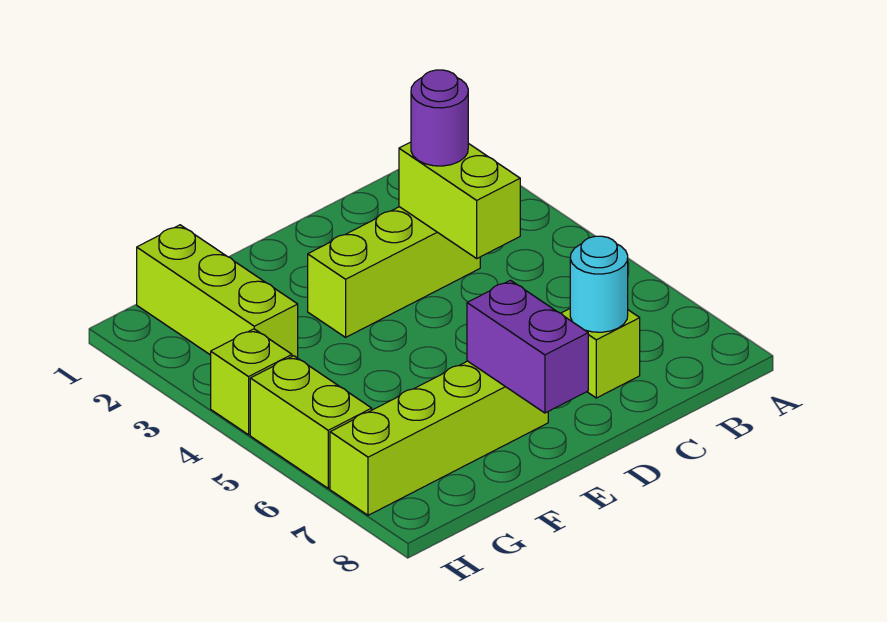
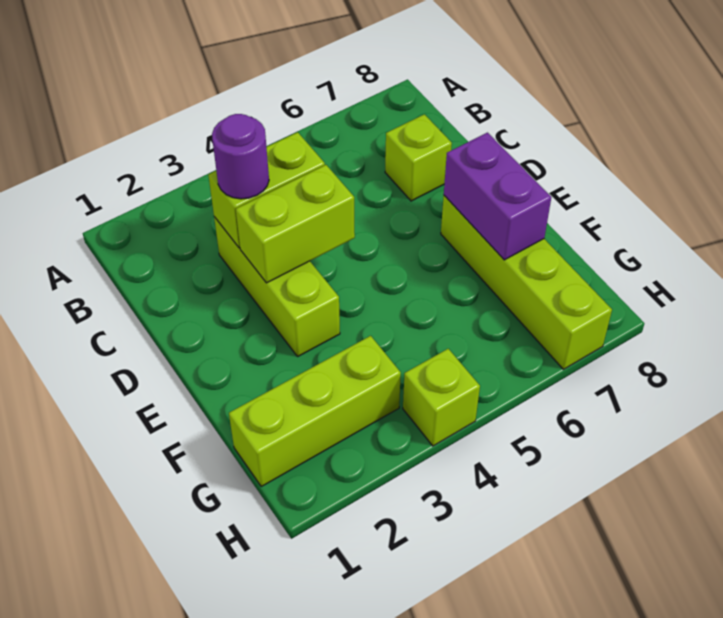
cyan round brick C7 level 2 -> none
purple brick E7:E8 level 2 -> purple brick E7:F7 level 2
lime brick H5:H6 level 1 -> lime brick D3:D4 level 2

